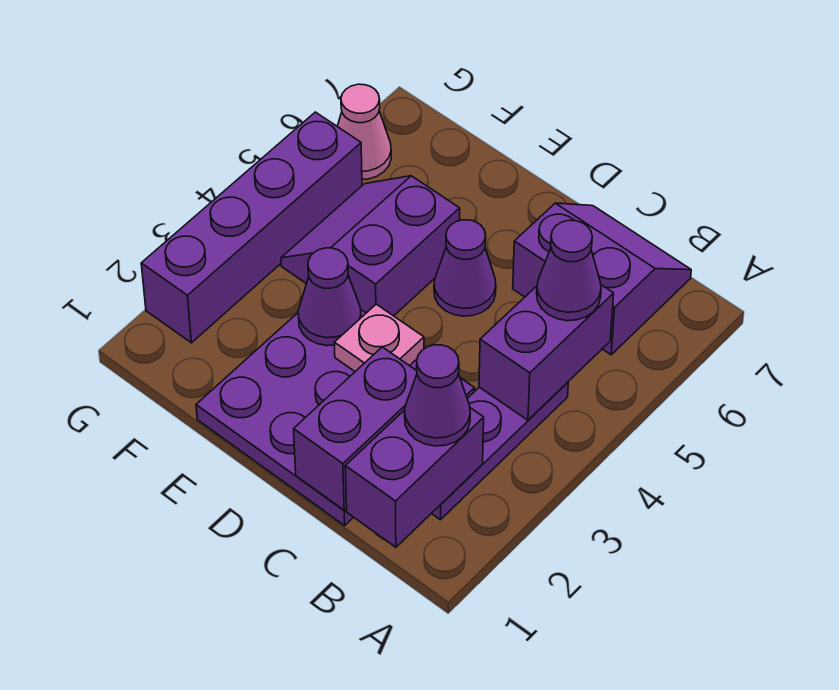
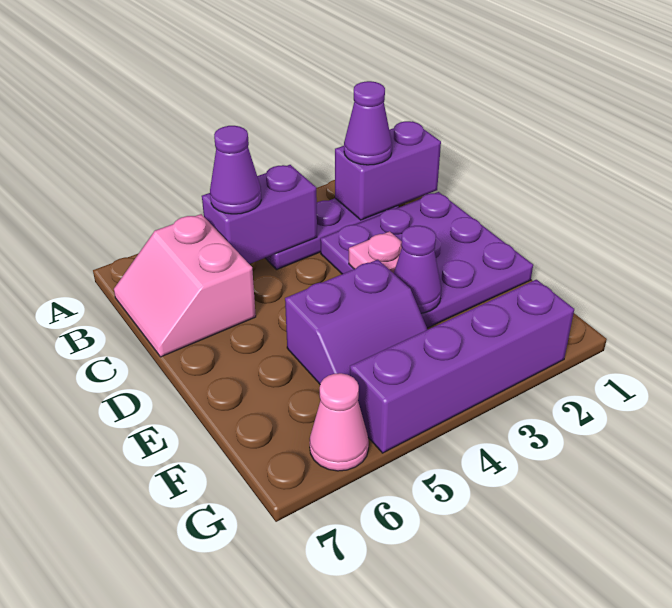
purple slope B6:C7 level 1 top 6 -> pink slope B6:C7 level 1 top 6
purple brick C1:C2 level 2 -> none
purple cone D5 level 1 -> none

